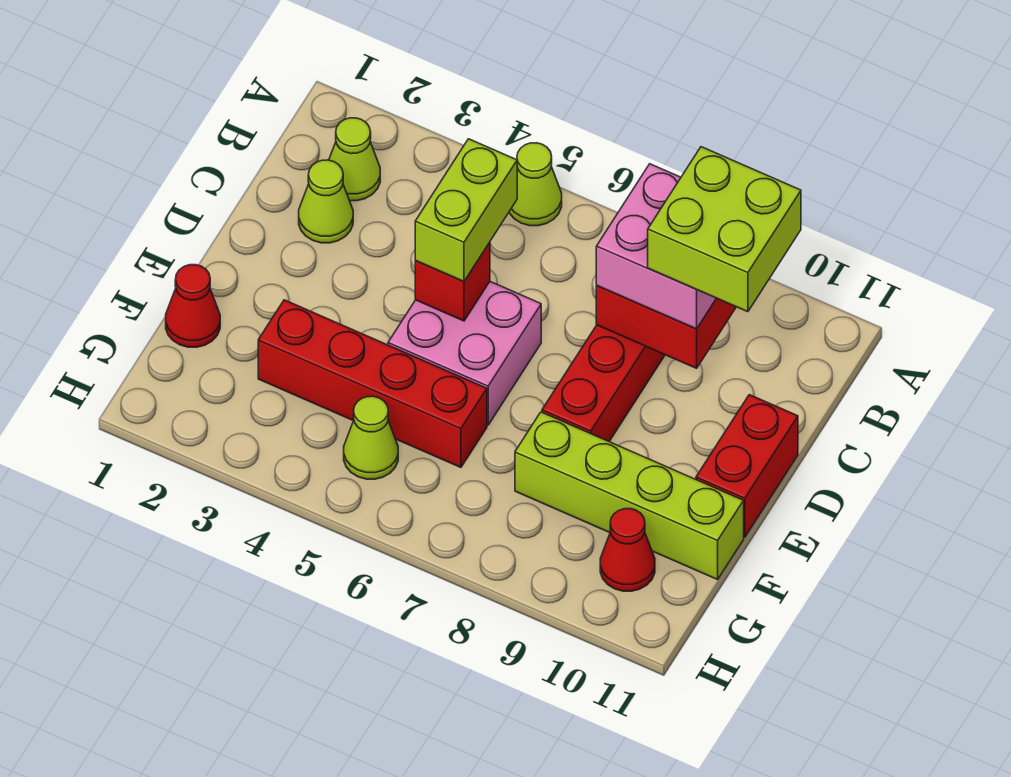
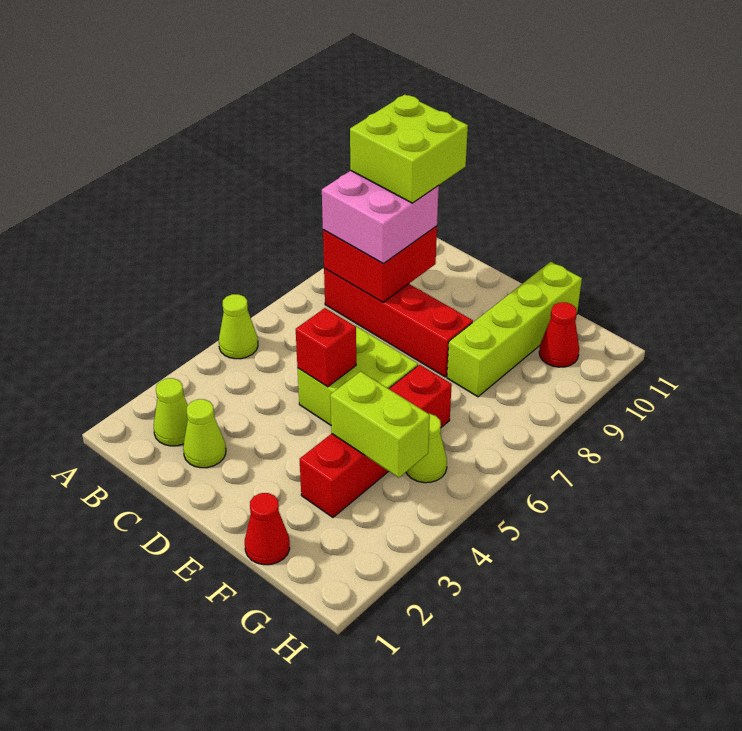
lime brick C5:D5 level 3 -> lime brick F4:G4 level 2
pink brick D5:E6 level 1 -> lime brick D5:E6 level 1
red brick D11:E11 level 1 -> none

